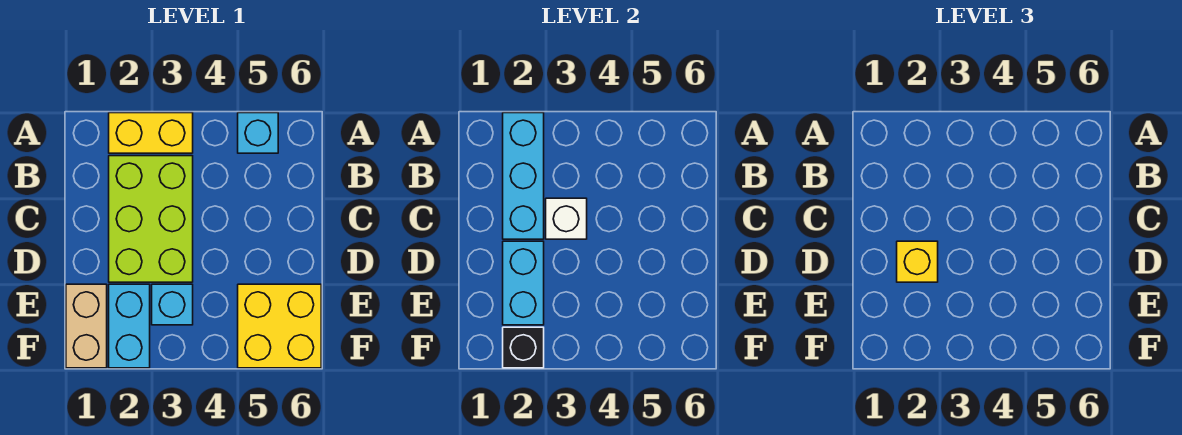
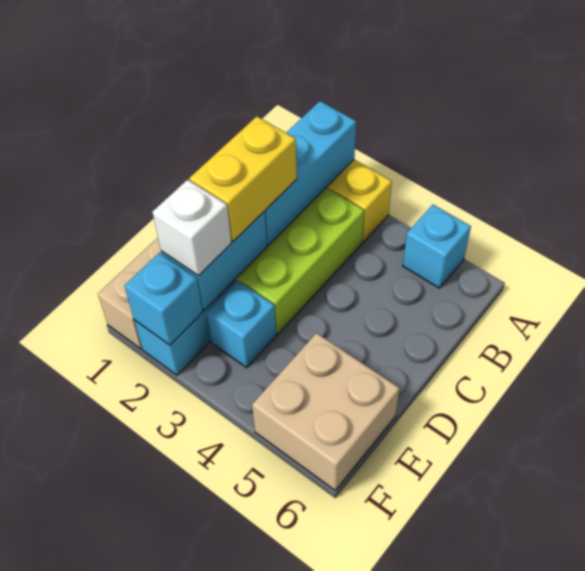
white brick C3 level 2 -> white brick E2 level 3
yellow brick D2 level 3 -> yellow brick C2:D2 level 3
yellow brick E5:F6 level 1 -> tan brick E5:F6 level 1
black brick F2 level 2 -> cyan brick F2 level 2

